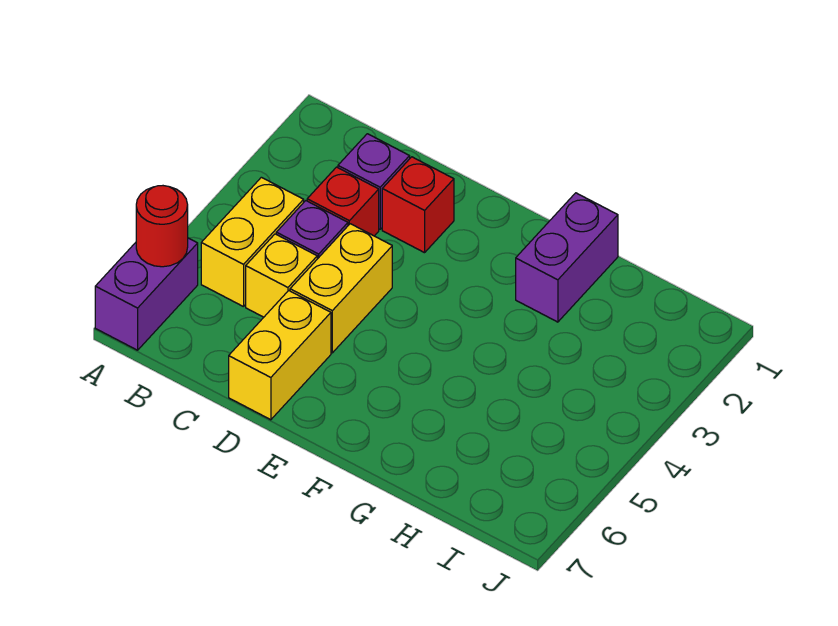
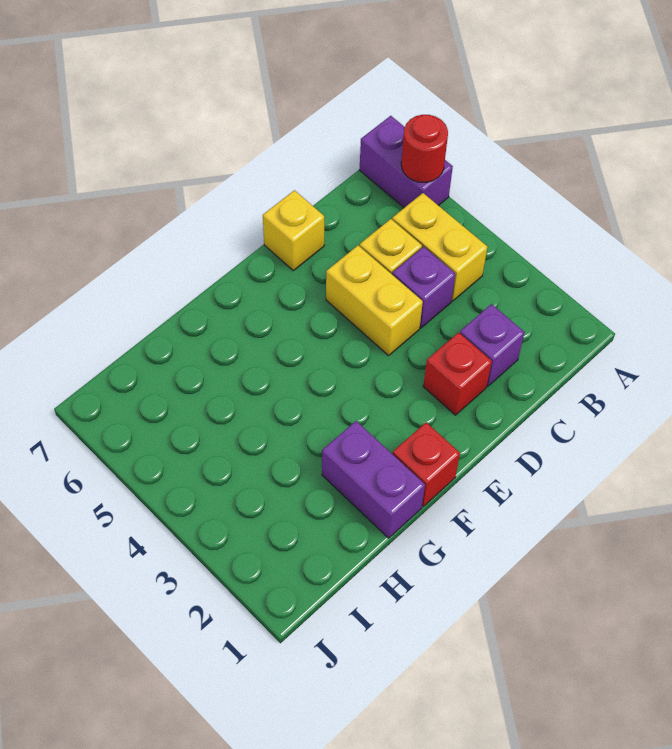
red brick C3 level 1 -> red brick F1 level 1
yellow brick D6:D7 level 1 -> yellow brick D7 level 1

